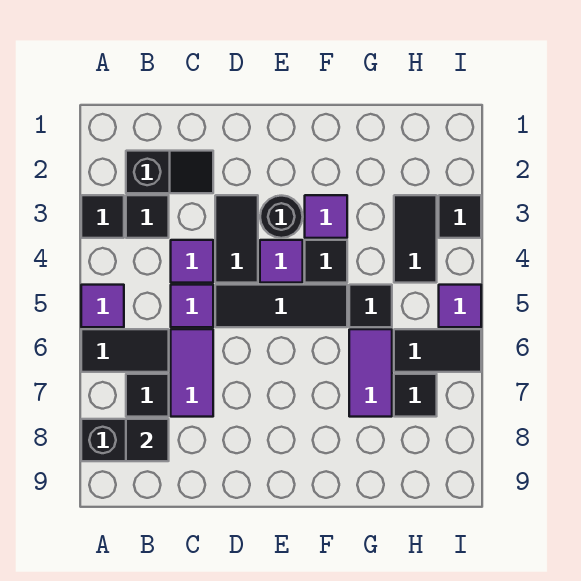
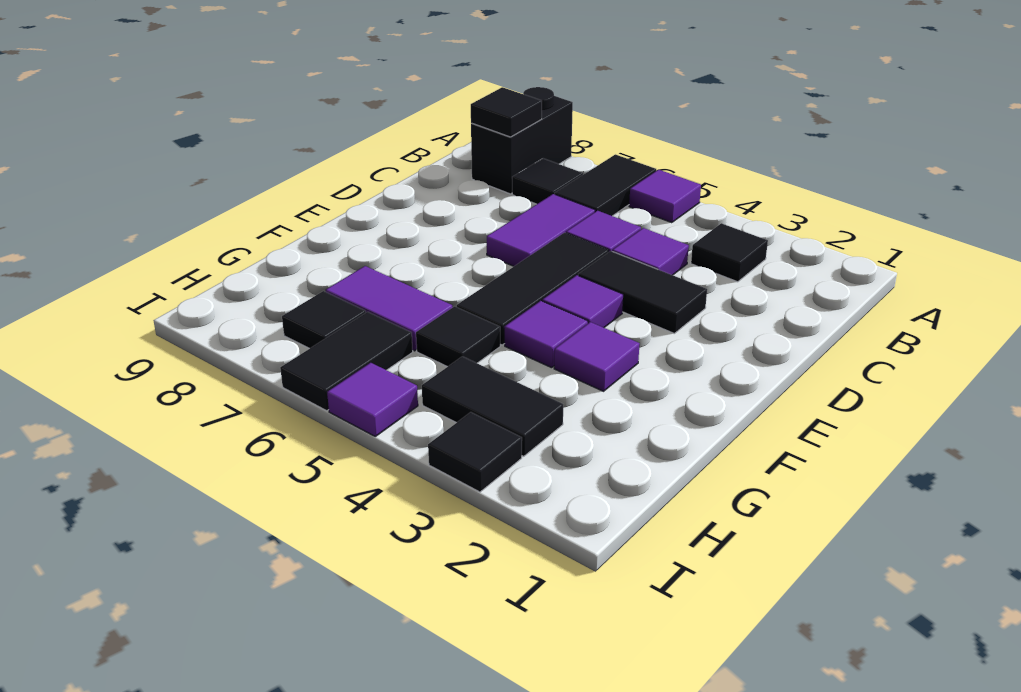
black tile A3 level 1 -> none
black slope B2:C2 level 1 top B -> none
purple tile C6:C7 level 1 -> purple tile C6:D6 level 1
black round brick E3 level 1 -> none
black tile F4 level 1 -> purple tile F4 level 1

